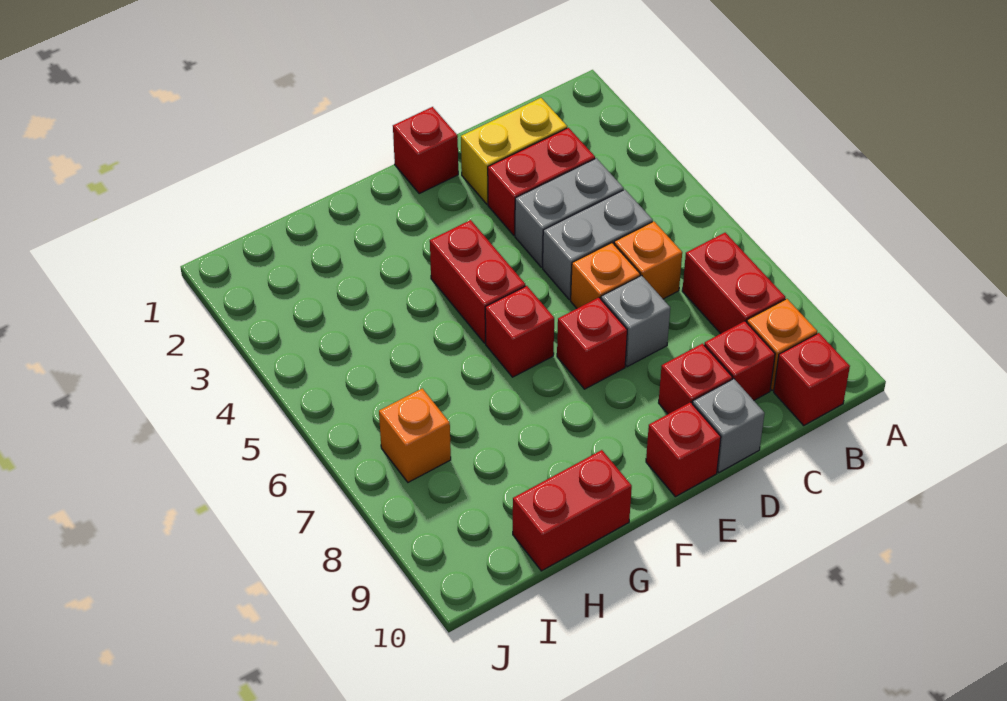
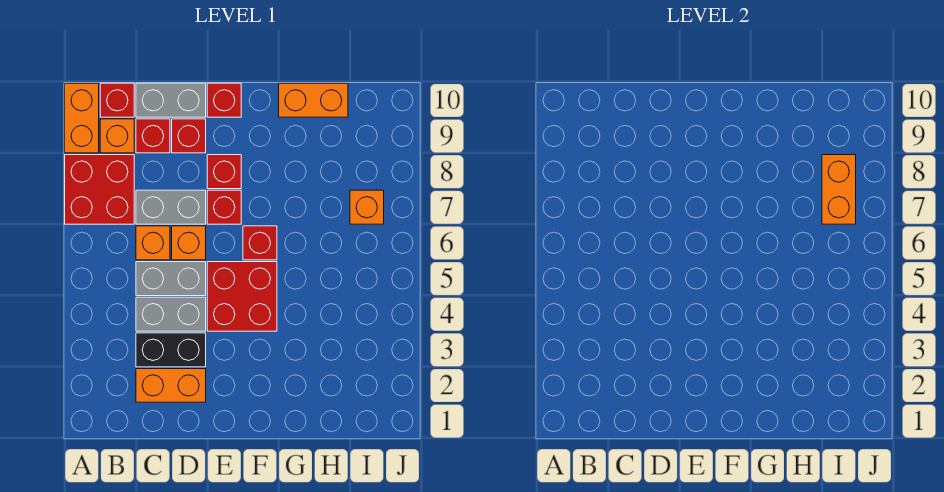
none -> orange brick A9:A10 level 1
red brick B7:B8 level 1 -> red brick A7:B8 level 1
yellow brick C2:D2 level 1 -> orange brick C2:D2 level 1
red brick C3:D3 level 1 -> black brick C3:D3 level 1
grey brick D7 level 1 -> grey brick C7:D7 level 1
grey brick D10 level 1 -> grey brick C10:D10 level 1
red brick E1 level 1 -> red brick E8 level 1
red brick F4:F5 level 1 -> red brick E4:F5 level 1
red brick G10:H10 level 1 -> orange brick G10:H10 level 1
none -> orange brick I7:I8 level 2

